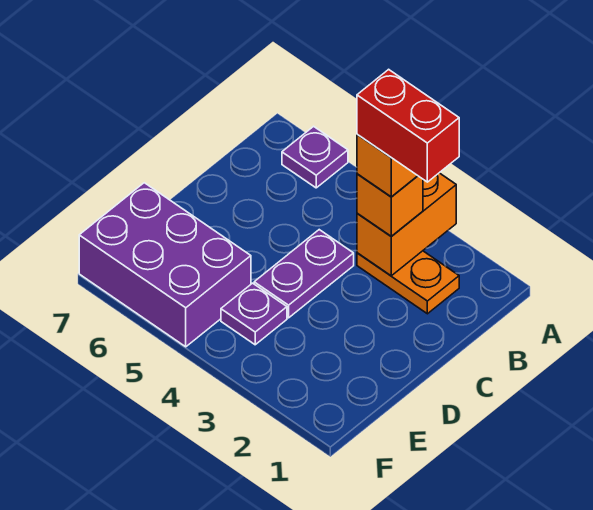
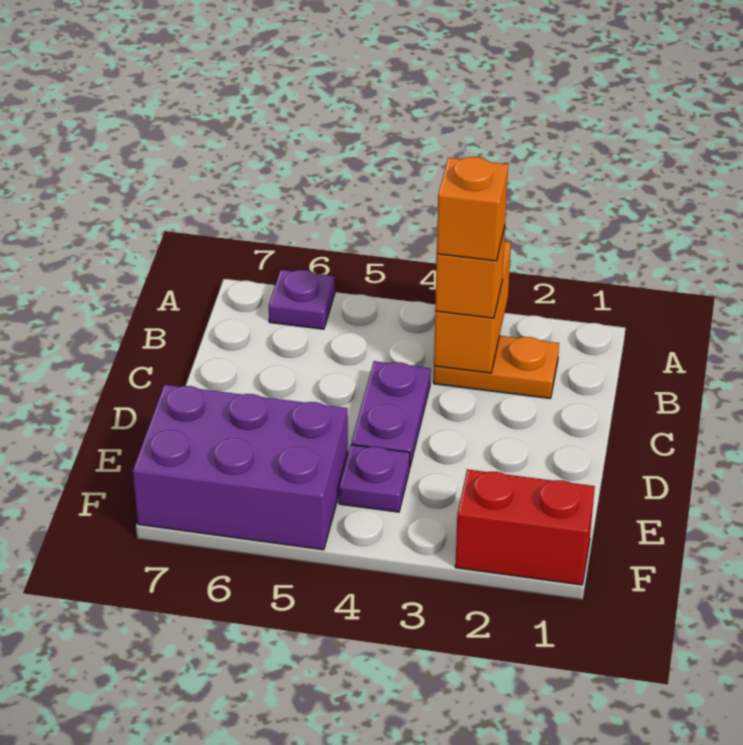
red brick B2:B3 level 5 -> red brick F1:F2 level 1

